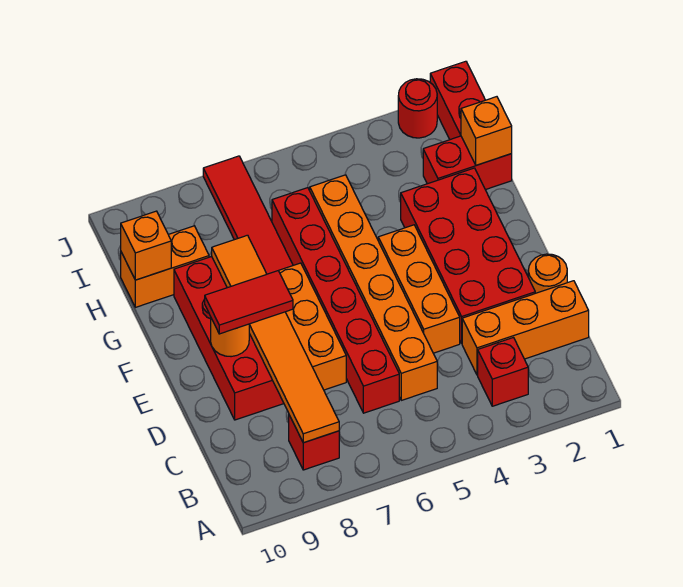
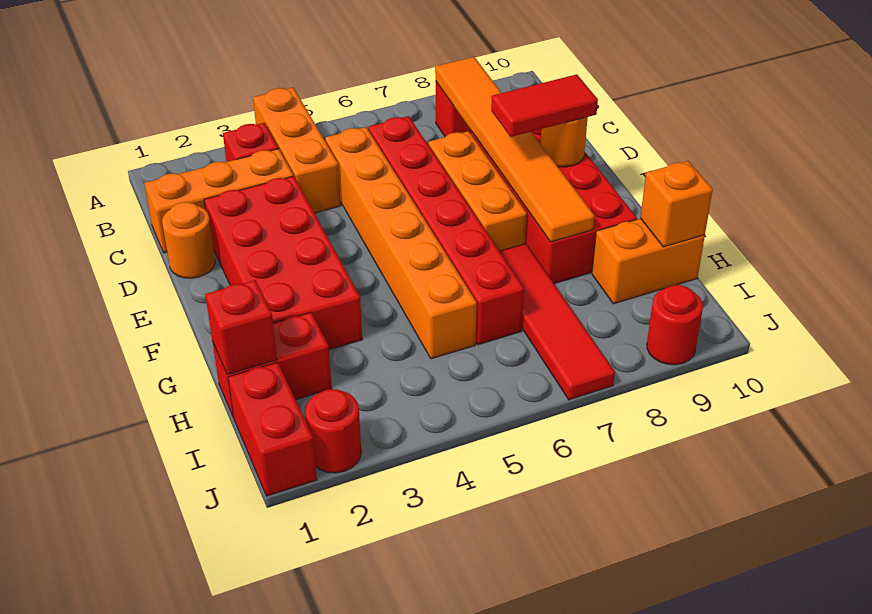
orange brick D4:F4 level 1 -> orange brick A4:C4 level 1
orange brick H1 level 2 -> red brick H1 level 2
none -> red round brick J9 level 1

